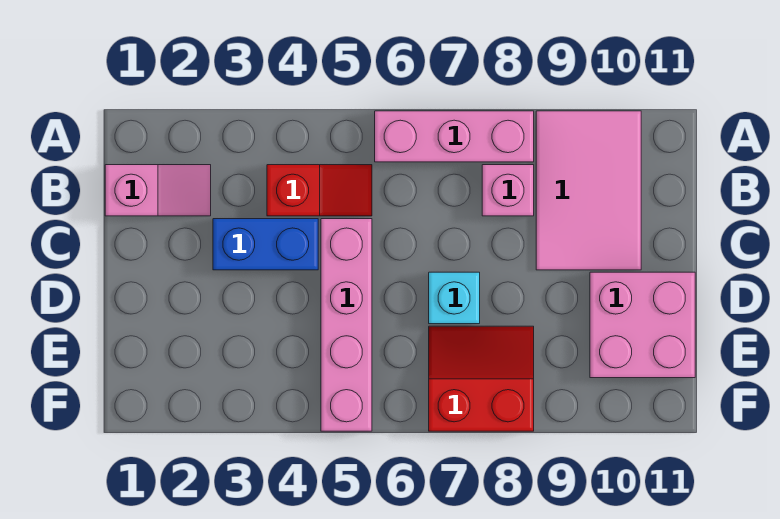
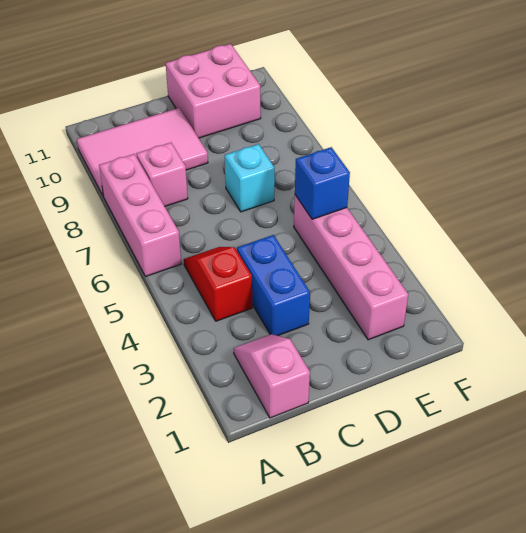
pink brick C5:F5 level 1 -> pink brick E2:E5 level 1
none -> blue brick E5 level 2
red slope E7:F8 level 1 top F -> none

